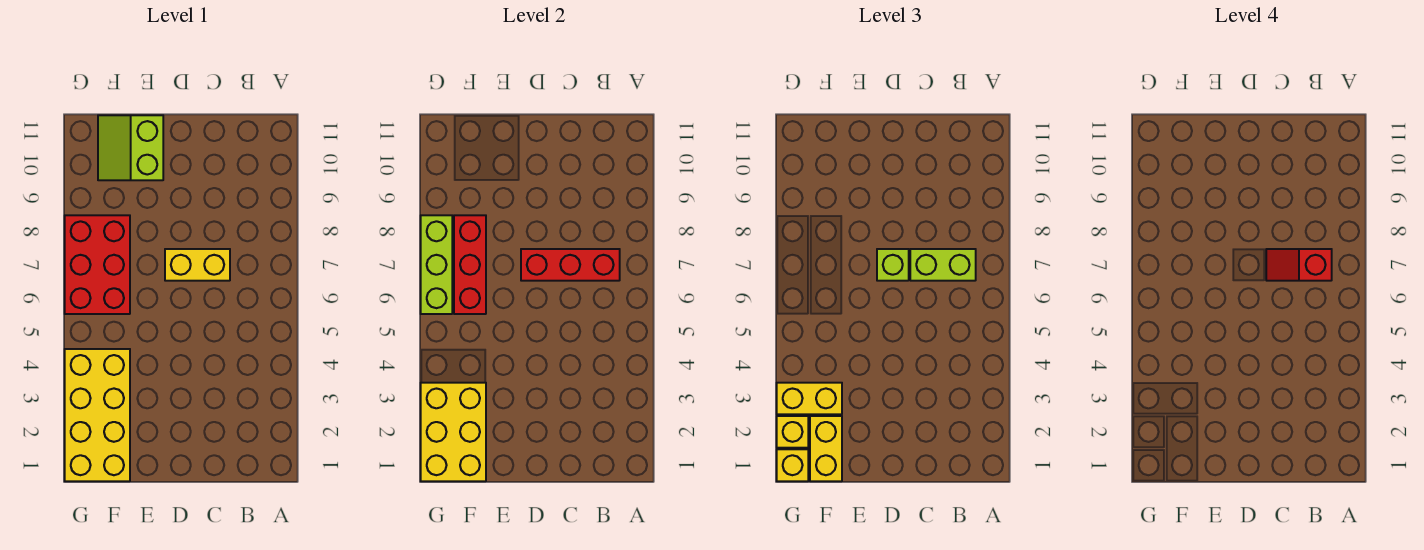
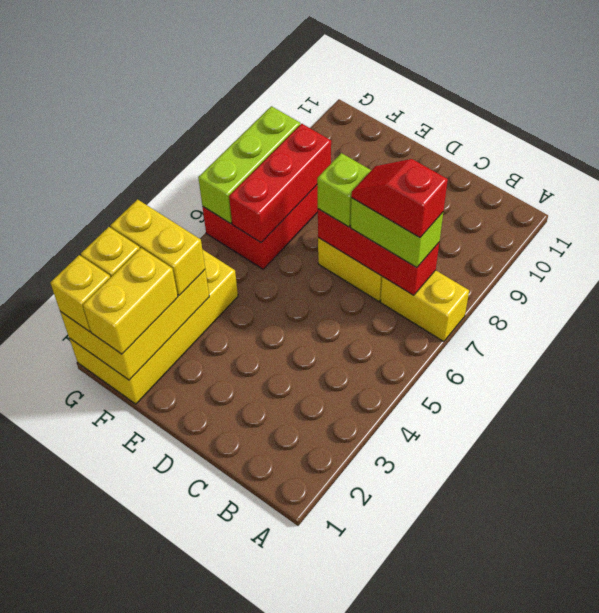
none -> yellow brick A7:B7 level 1
lime slope E10:F11 level 1 top E -> none

